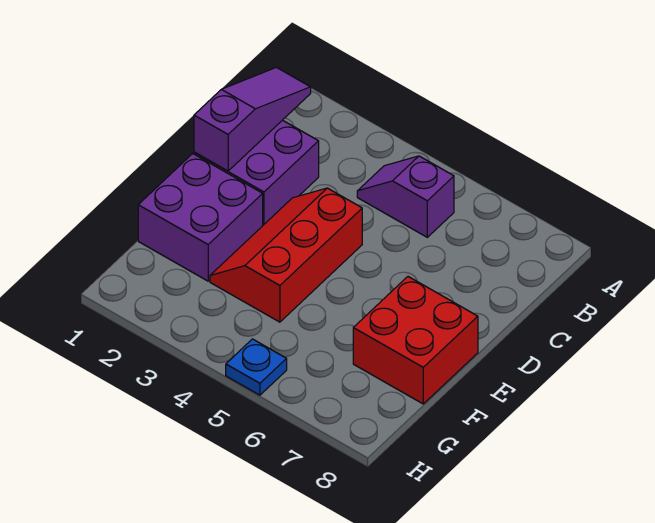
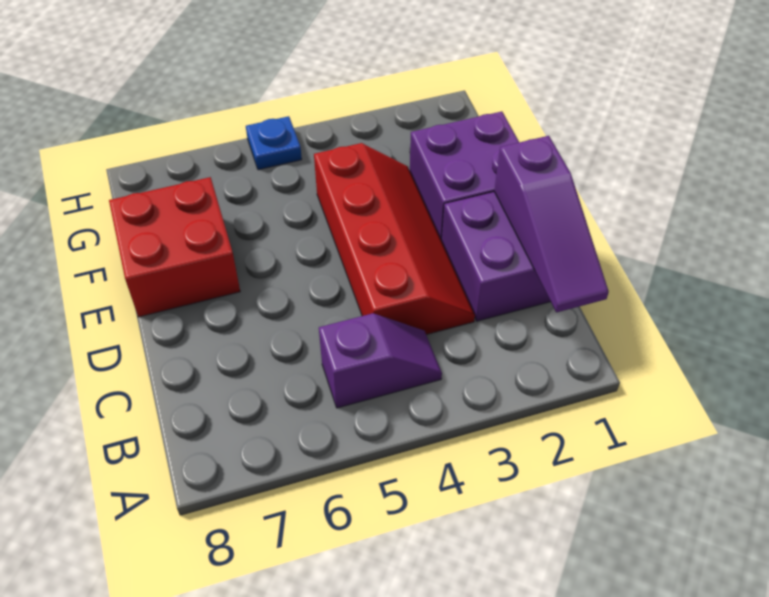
red slope D3:F4 level 1 top 4 -> red slope C3:F4 level 1 top 4

